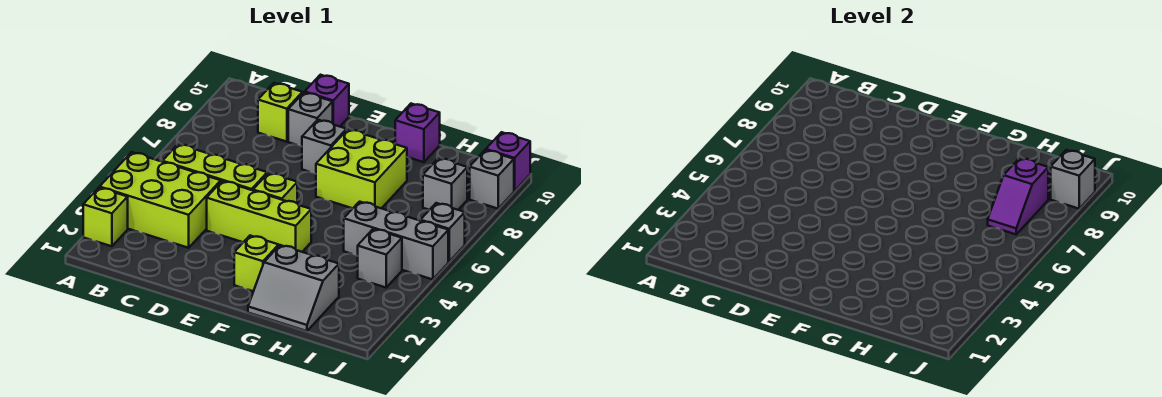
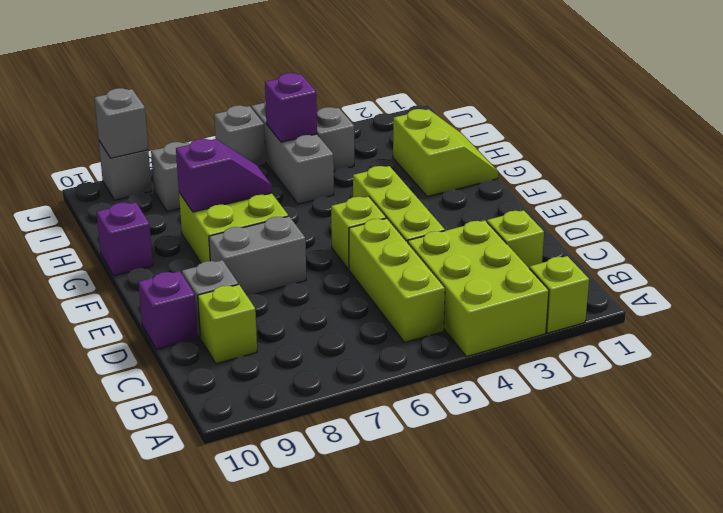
grey brick E8 level 1 -> grey brick E7:E8 level 1
lime brick F2 level 1 -> lime brick C2 level 1
grey slope G1:H2 level 1 top 2 -> lime slope G1:H2 level 1 top 2
purple slope I7:I8 level 2 top 8 -> purple slope G7:G8 level 2 top 8
purple brick J10 level 1 -> purple brick I5 level 2

